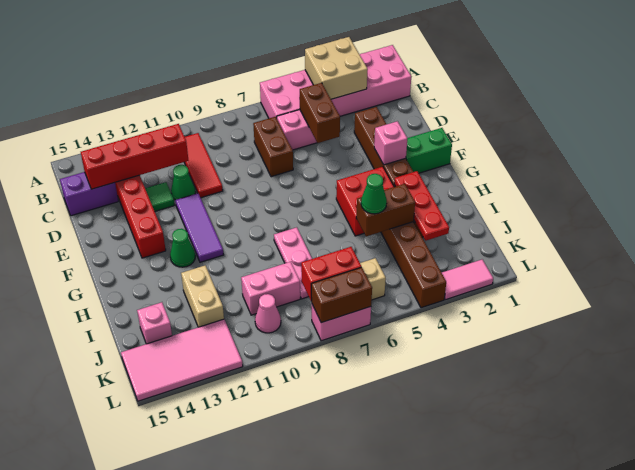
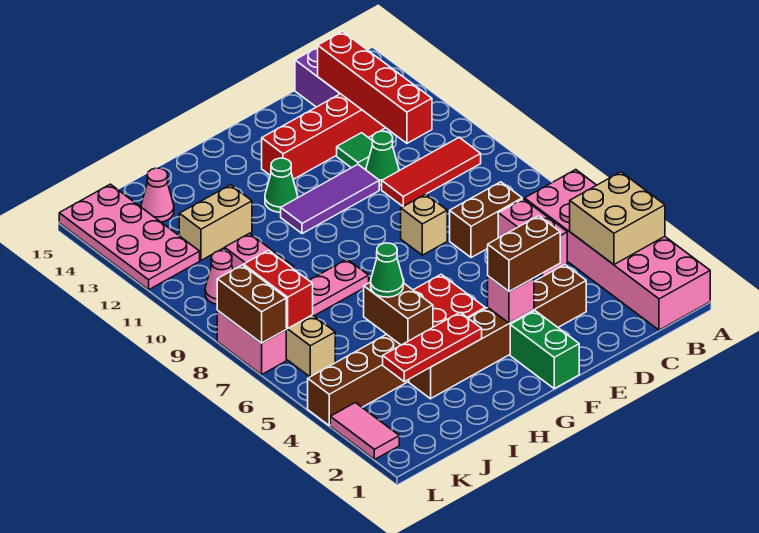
brown brick C5:D5 level 2 -> brown brick E3:F3 level 3
none -> tan brick E8 level 1
pink brick J14 level 1 -> pink cone J14 level 1
pink tile K12:L15 level 1 -> pink plate K12:L15 level 1

